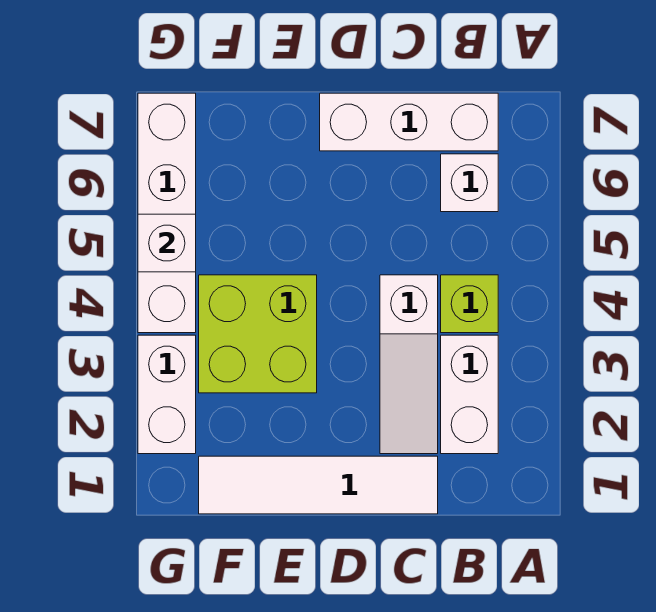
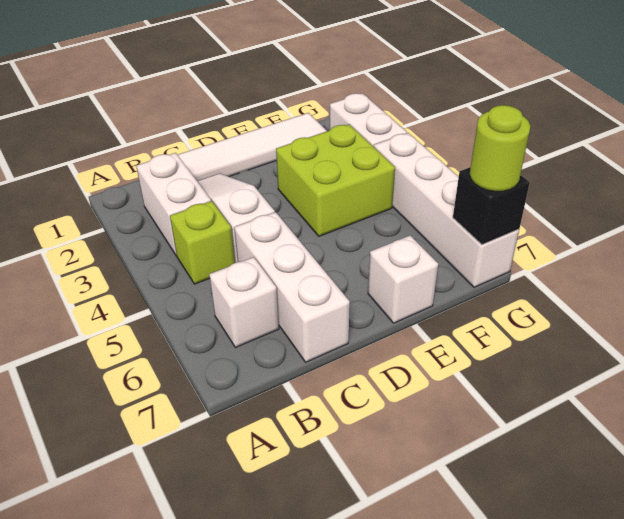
white brick B7:D7 level 1 -> white brick C5:C7 level 1
white brick G5 level 2 -> white brick E7 level 1
none -> black brick G7 level 2
none -> lime round brick G7 level 3

